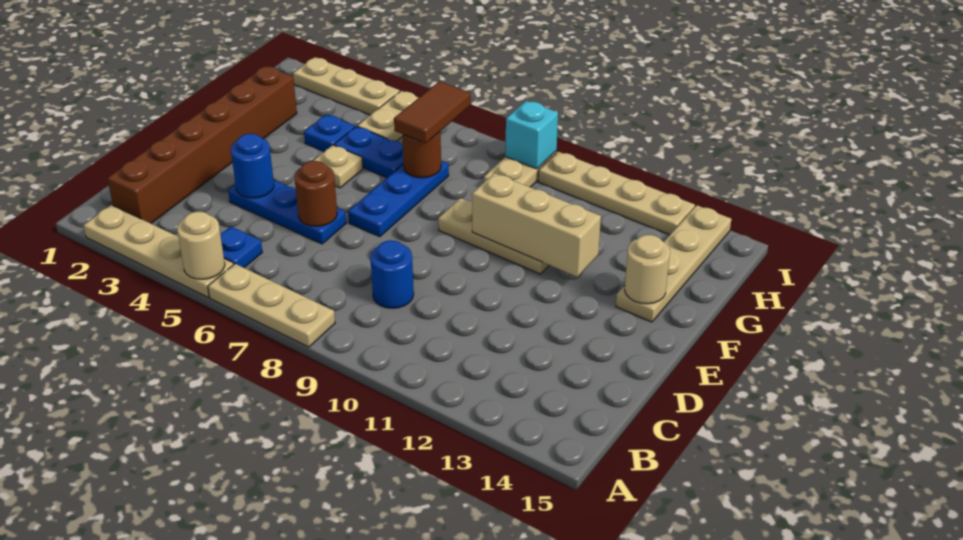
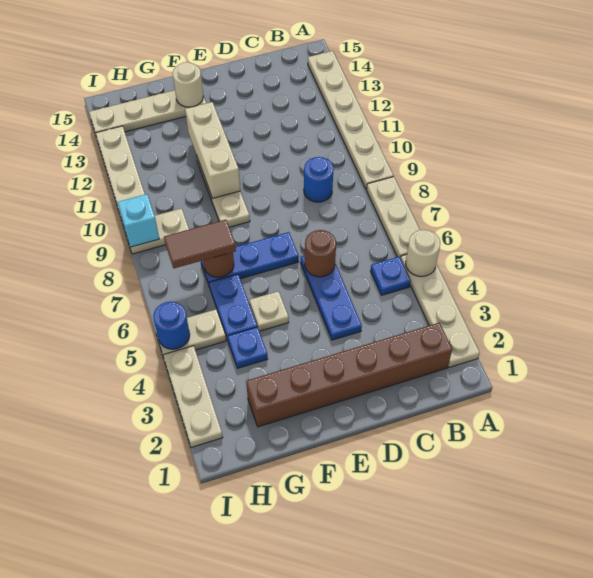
none -> tan plate A9:A14 level 1
blue round brick D4 level 2 -> blue round brick I5 level 2

